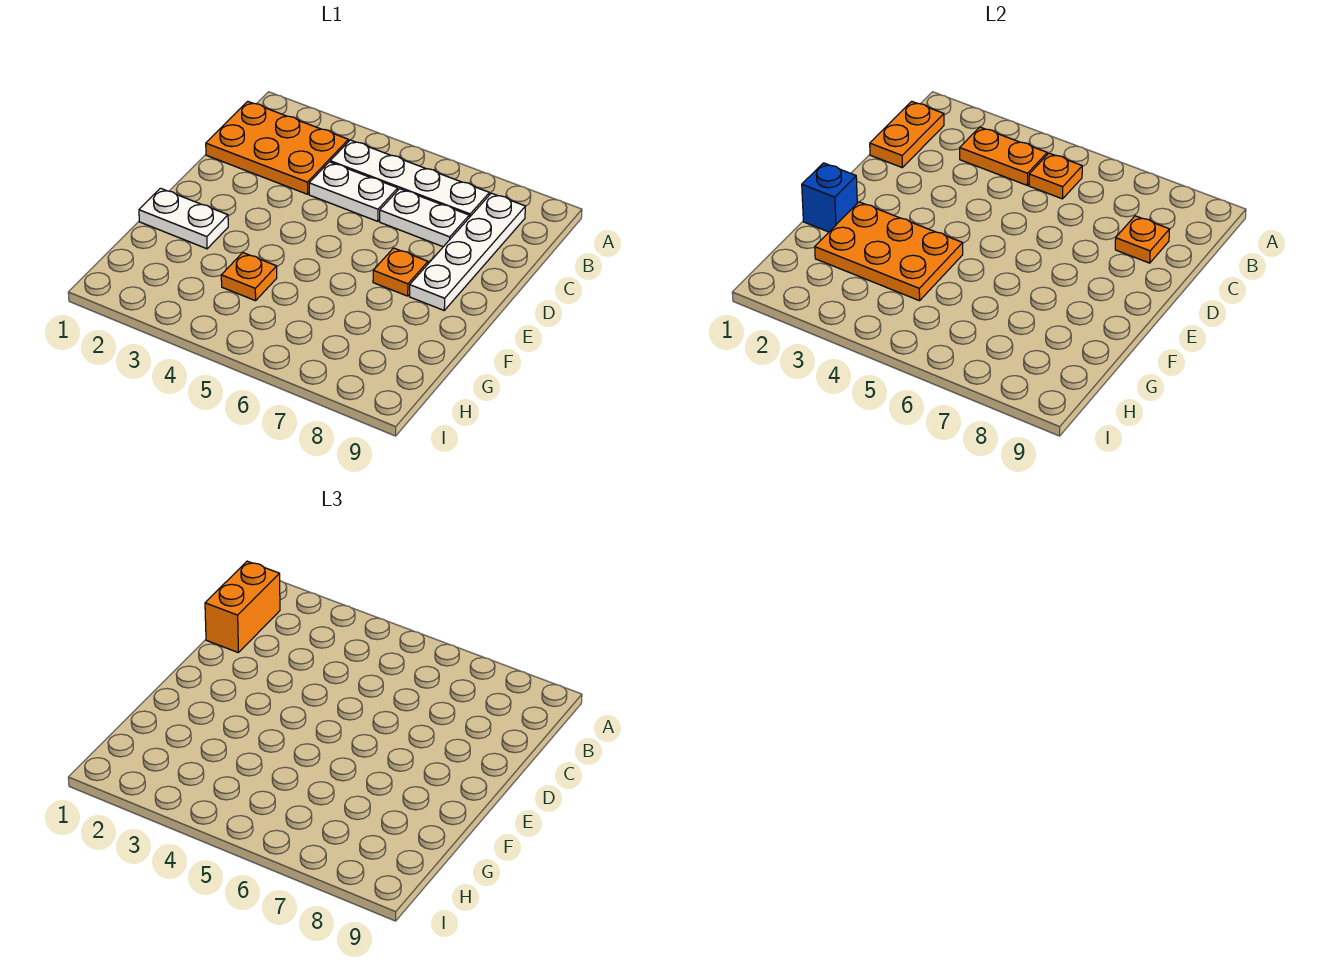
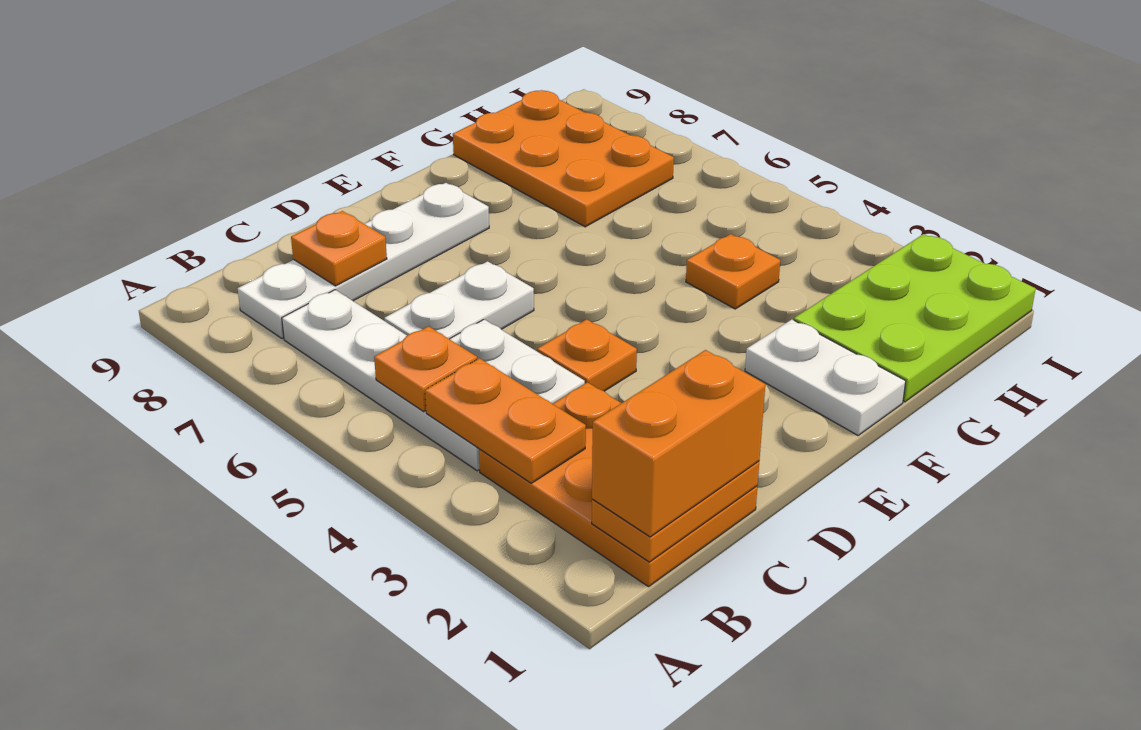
white plate C6:C7 level 1 -> white plate C6:D6 level 1
orange plate E7 level 1 -> orange plate D4 level 1
blue brick F1 level 2 -> none
orange plate F2:G4 level 2 -> orange plate G7:H9 level 1
none -> lime plate G1:I2 level 1

